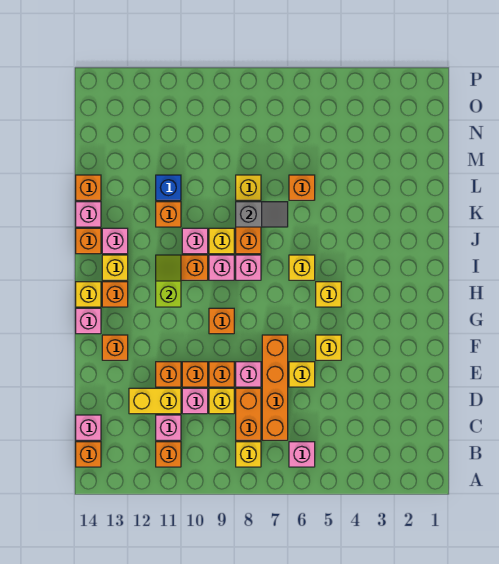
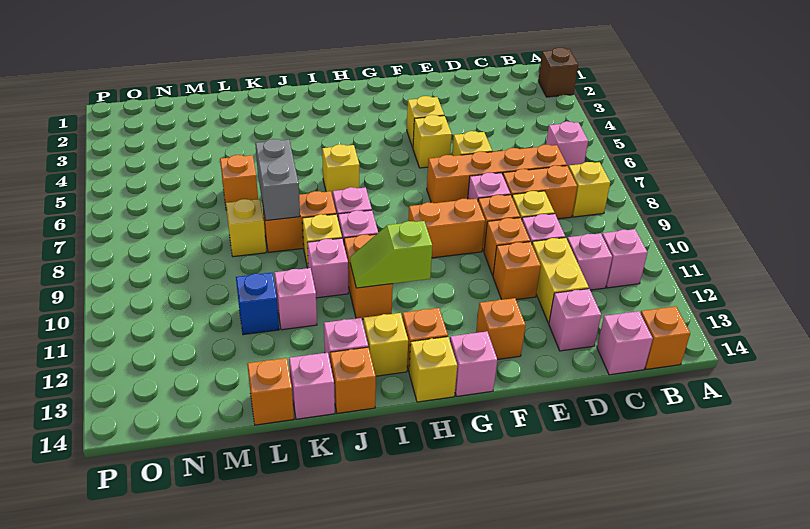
none -> brown brick A2 level 1
orange brick B11 level 1 -> pink brick B11 level 1
none -> pink brick D13 level 1
orange brick G9 level 1 -> orange brick F9:G9 level 1
yellow brick H5 level 1 -> yellow brick F4 level 1
grey slope K7:K8 level 2 top 8 -> grey brick K7:K8 level 2
orange brick K11 level 1 -> pink brick K11 level 1

